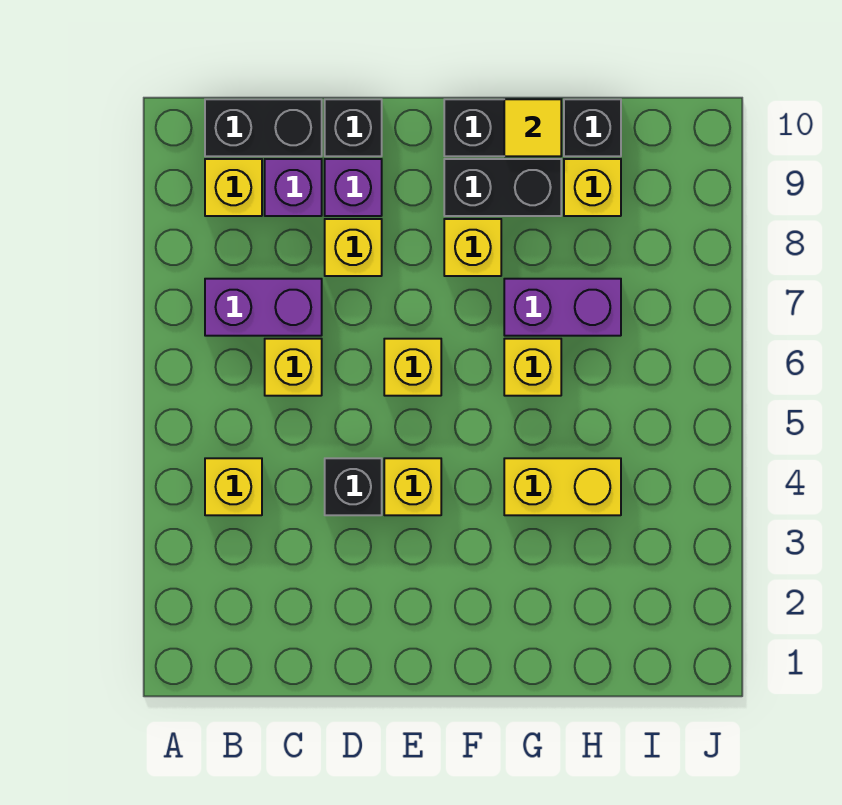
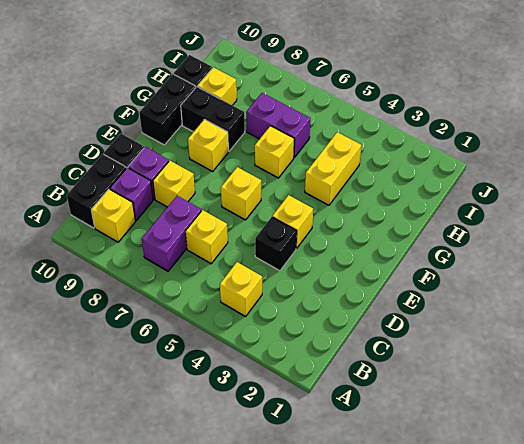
black brick F9:G9 level 1 -> black brick G8:G9 level 1
purple brick G7:H7 level 1 -> purple brick H6:H7 level 1
yellow tile G10 level 2 -> none

